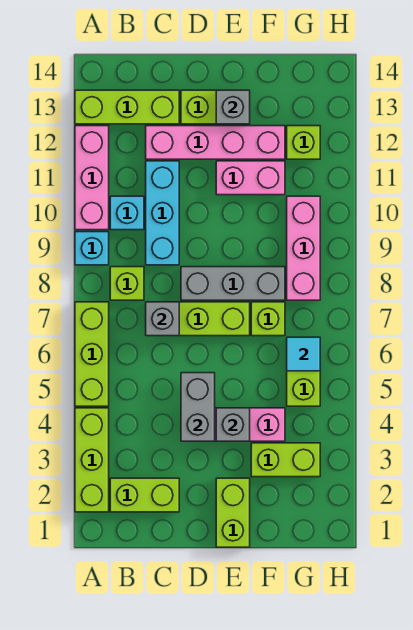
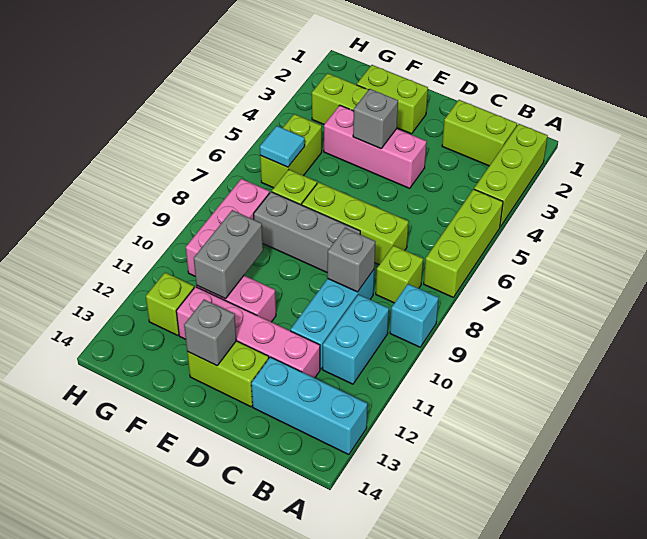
pink brick A10:A12 level 1 -> none
lime brick A13:C13 level 1 -> cyan brick A13:C13 level 1
cyan brick B10 level 1 -> cyan brick B10:B11 level 1
grey brick C7 level 2 -> grey brick C9 level 2
grey brick D4:D5 level 2 -> grey brick F10:F11 level 2
lime brick E1:E2 level 1 -> lime brick E2:F2 level 1

